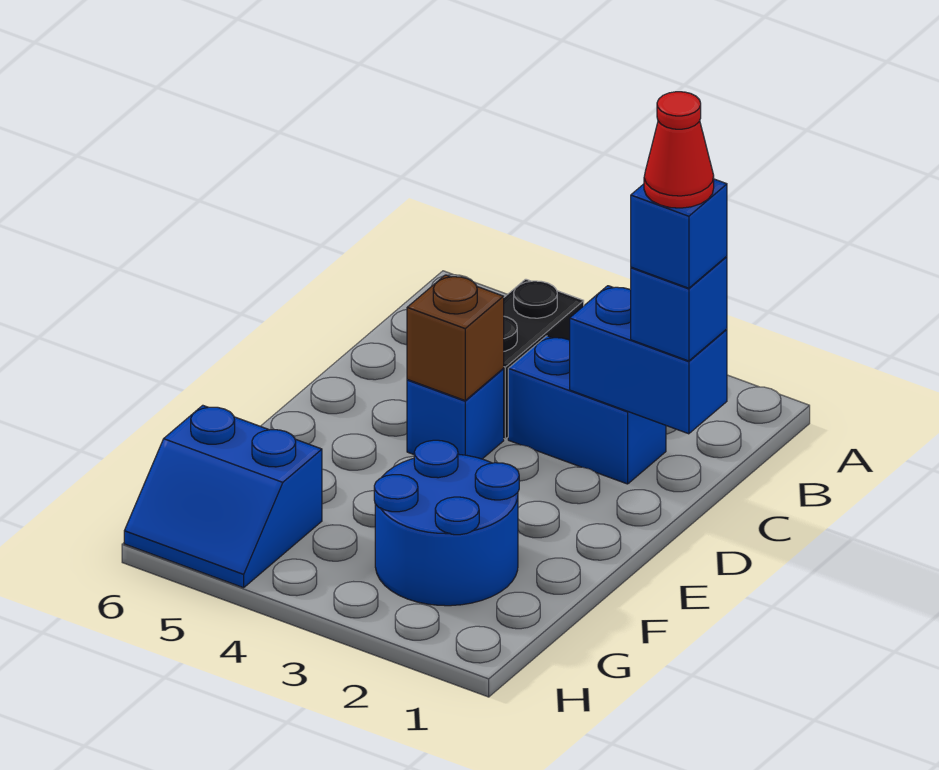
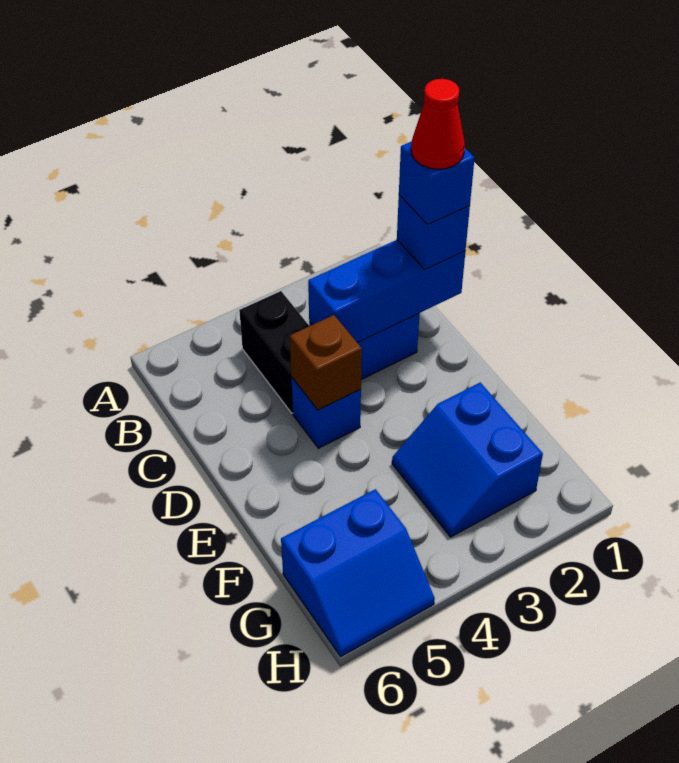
blue brick C1:C2 level 2 -> blue brick C1:C3 level 2
blue round brick F2:G3 level 1 -> blue slope F2:G3 level 1 top 2

